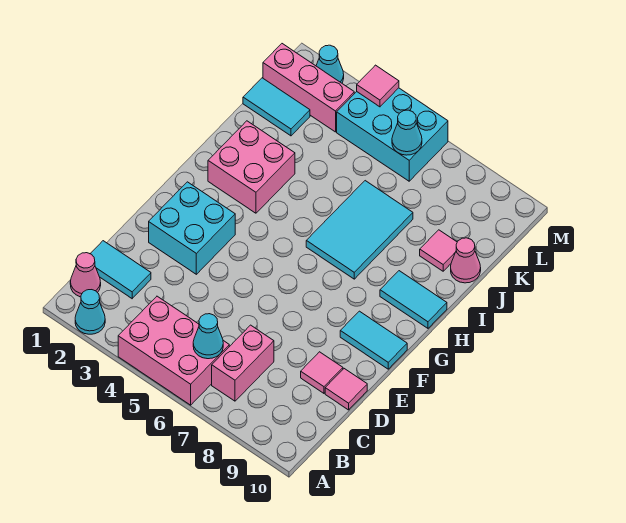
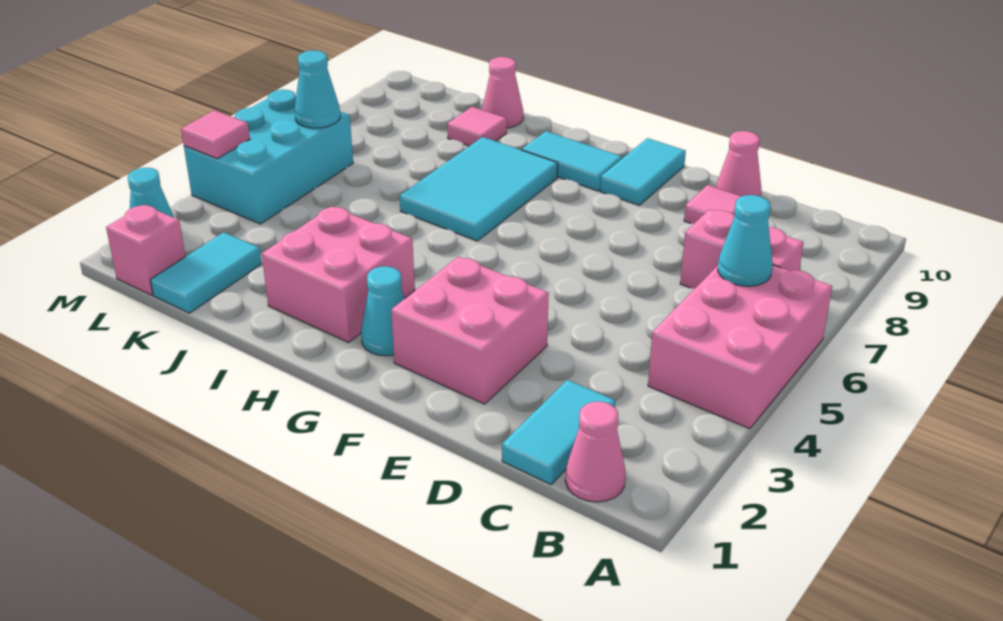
cyan cone A2 level 1 -> cyan cone G2 level 1
pink tile D10 level 1 -> pink cone D10 level 1
cyan brick E2:F3 level 1 -> pink brick E2:F3 level 1
cyan tile H6:J7 level 1 -> cyan tile H6:I8 level 1
cyan tile H9:H10 level 1 -> cyan tile G9:H9 level 1
pink brick L1:L3 level 1 -> pink brick L1 level 1

